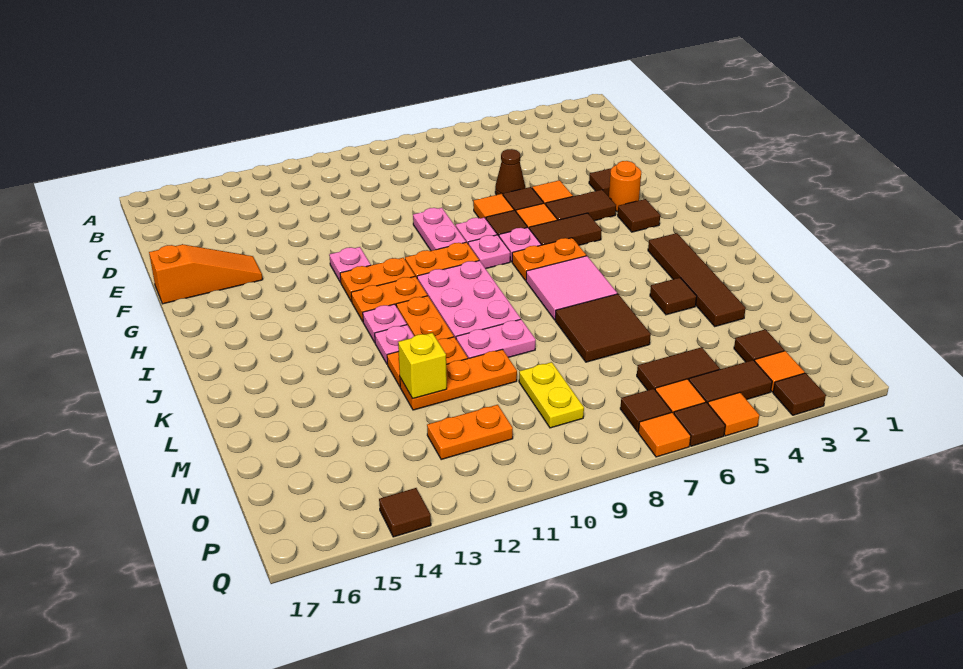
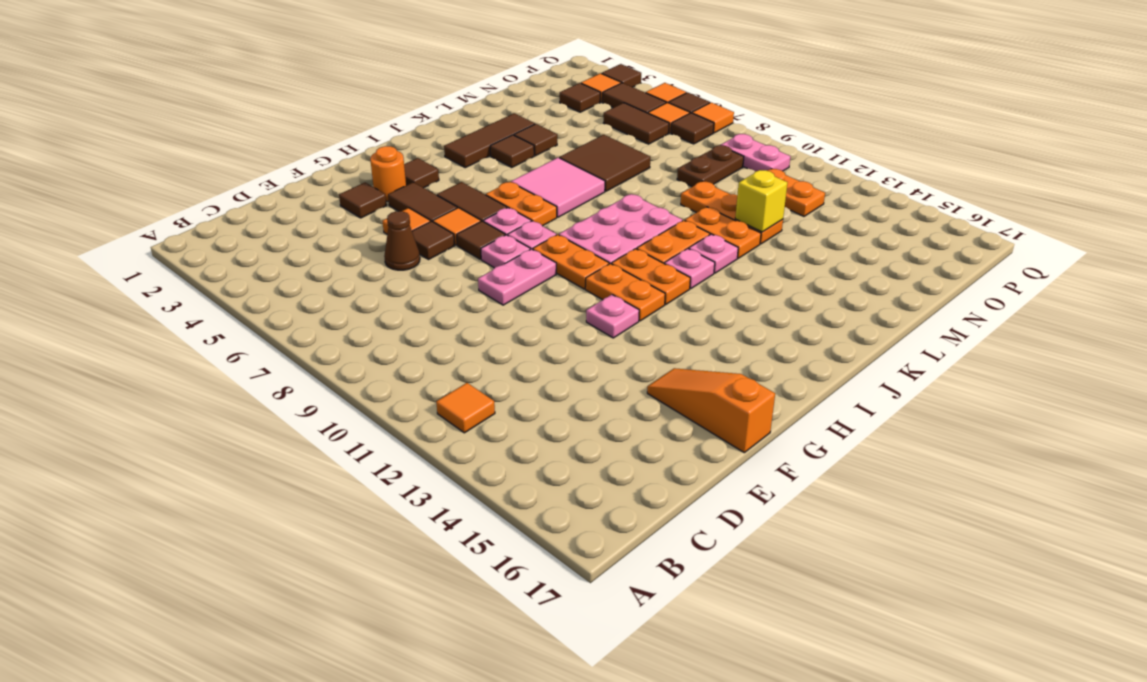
orange tile F7 level 1 -> orange tile B12 level 1
brown tile J3:M3 level 1 -> brown tile J3:L3 level 1
pink plate L9:L10 level 1 -> pink plate P9:P10 level 1
yellow plate N9:O9 level 1 -> brown plate N9:O9 level 1
brown tile Q14 level 1 -> brown tile K4 level 1

